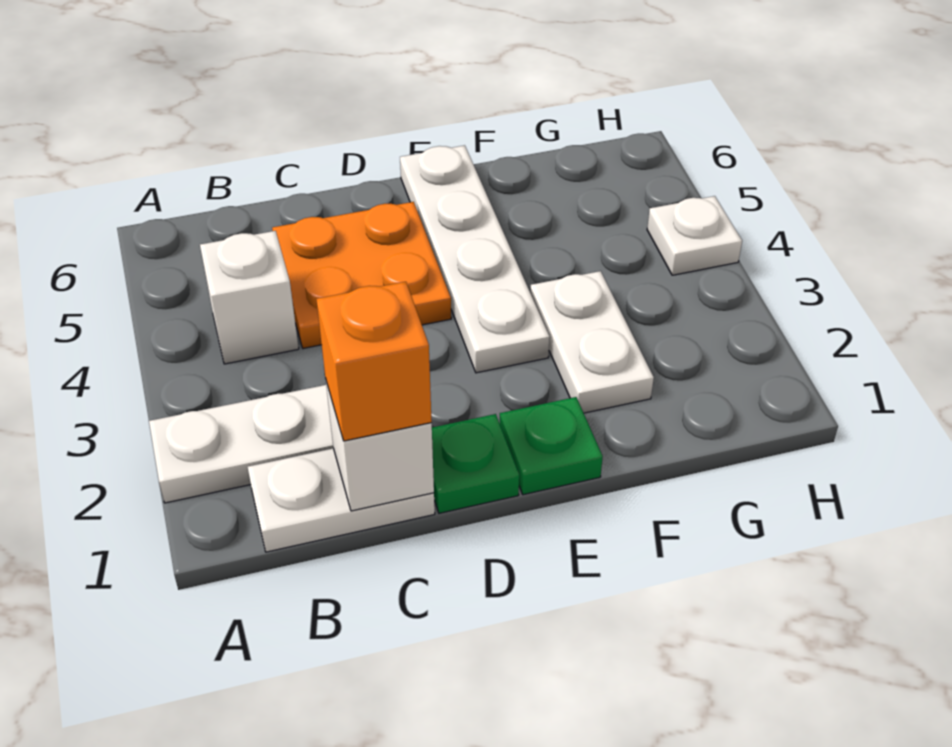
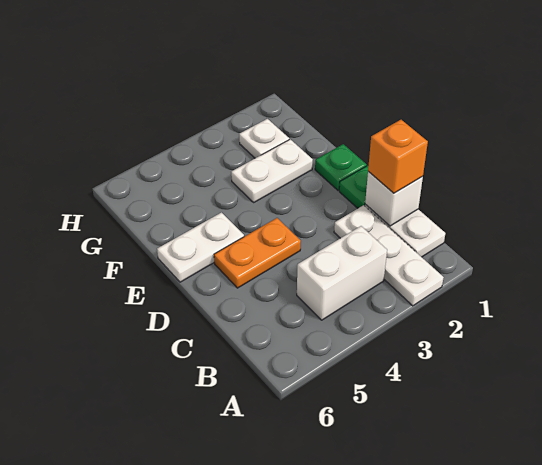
white brick B4 level 1 -> white brick B3:B4 level 1
orange plate C4:D5 level 1 -> orange plate D4:D5 level 1
white plate E3:E6 level 1 -> white plate E5:E6 level 1
white plate H4 level 1 -> white plate G2 level 1

